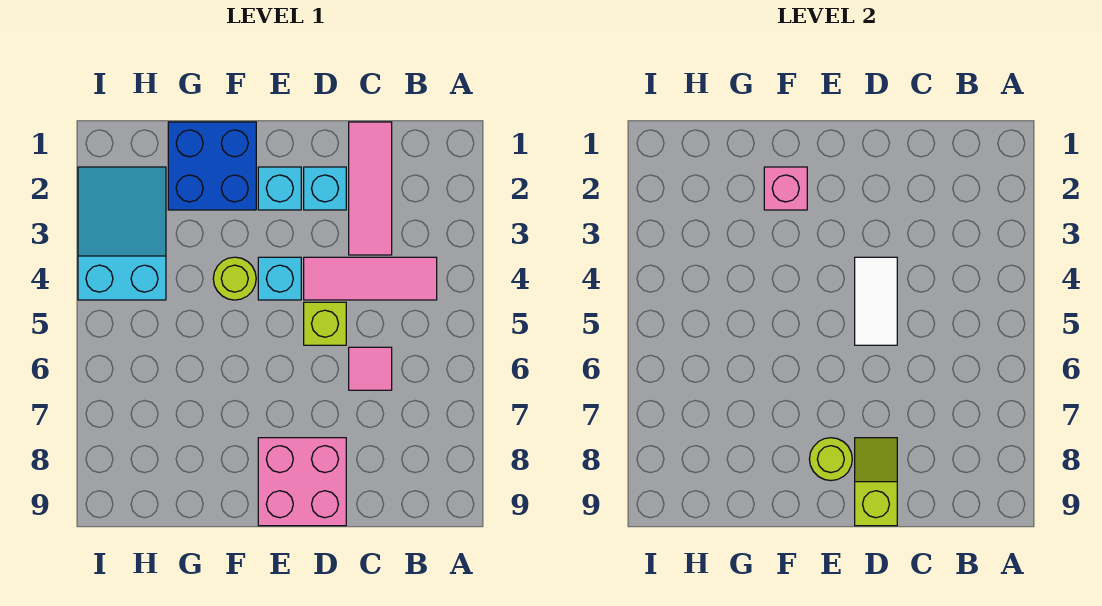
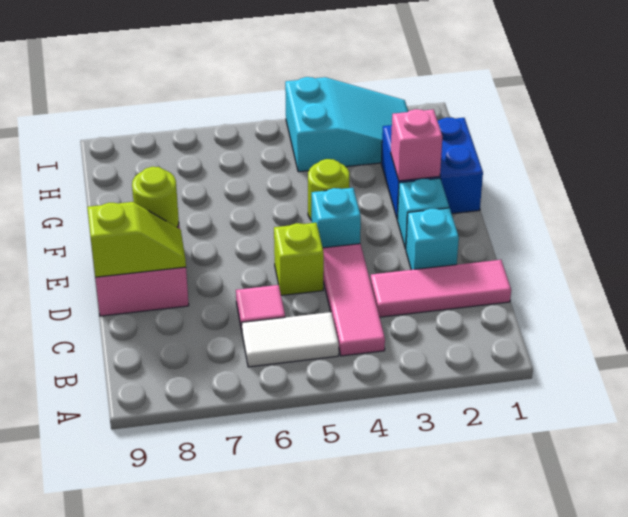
white tile D4:D5 level 2 -> white tile B5:B6 level 1

